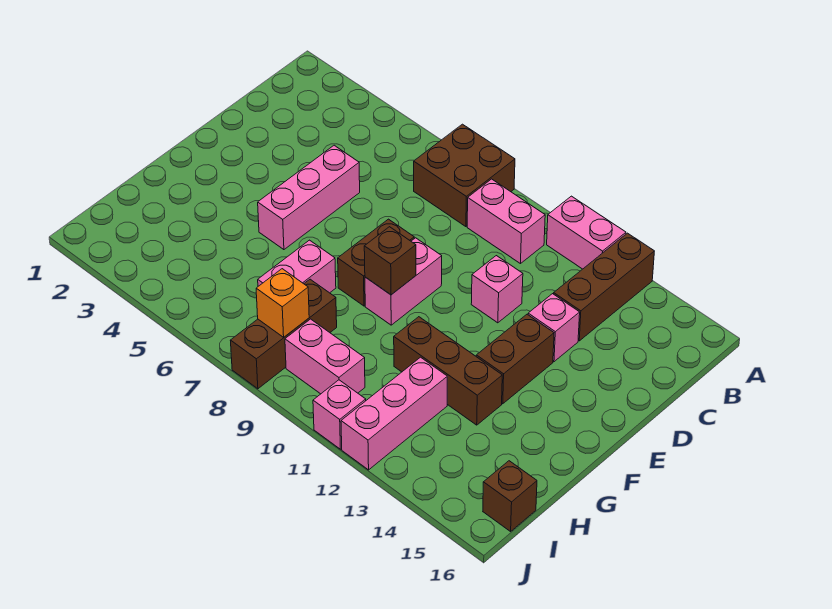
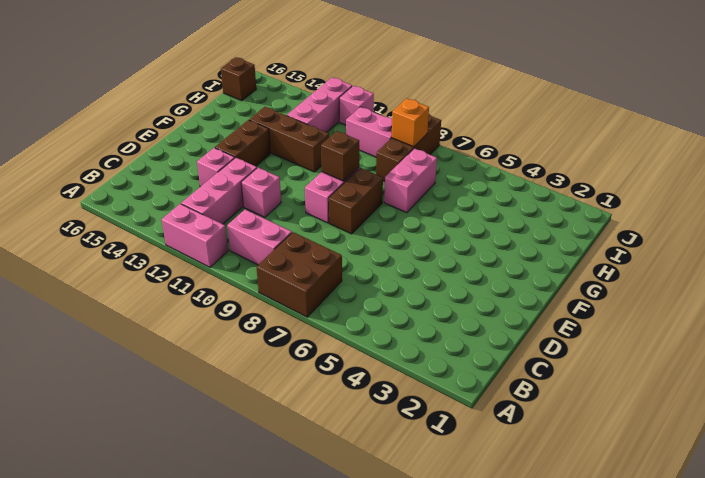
brown brick A13:C13 level 1 -> none
pink brick D5:F5 level 1 -> pink brick B12:D12 level 1

